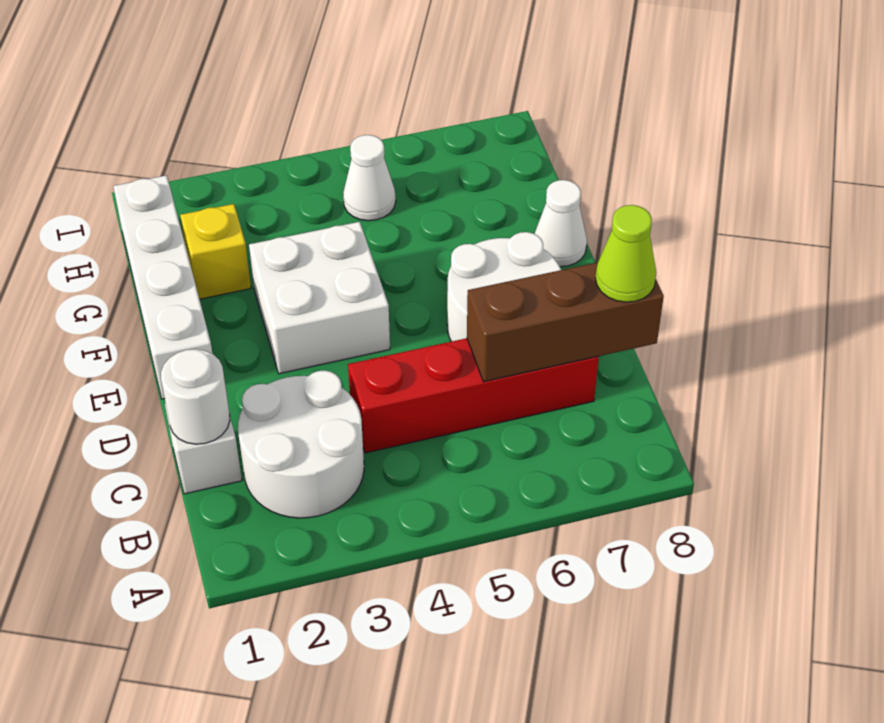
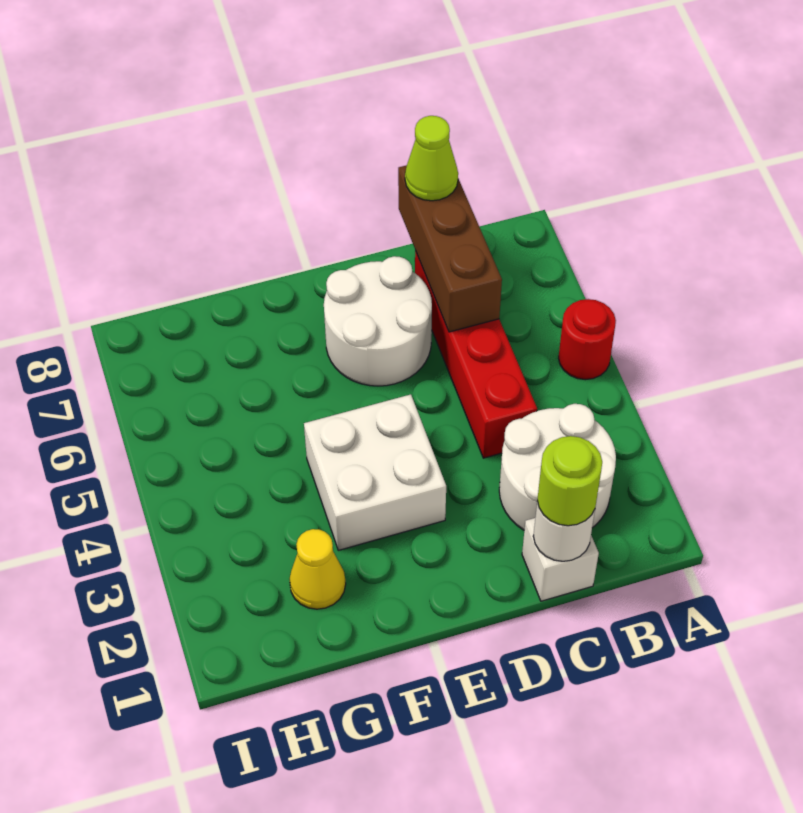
none -> red round brick A5 level 1
none -> lime round brick C1 level 3
white brick E1:H1 level 1 -> none
white cone F8 level 1 -> none
yellow brick G2 level 1 -> yellow cone G2 level 1
white cone H5 level 1 -> none

